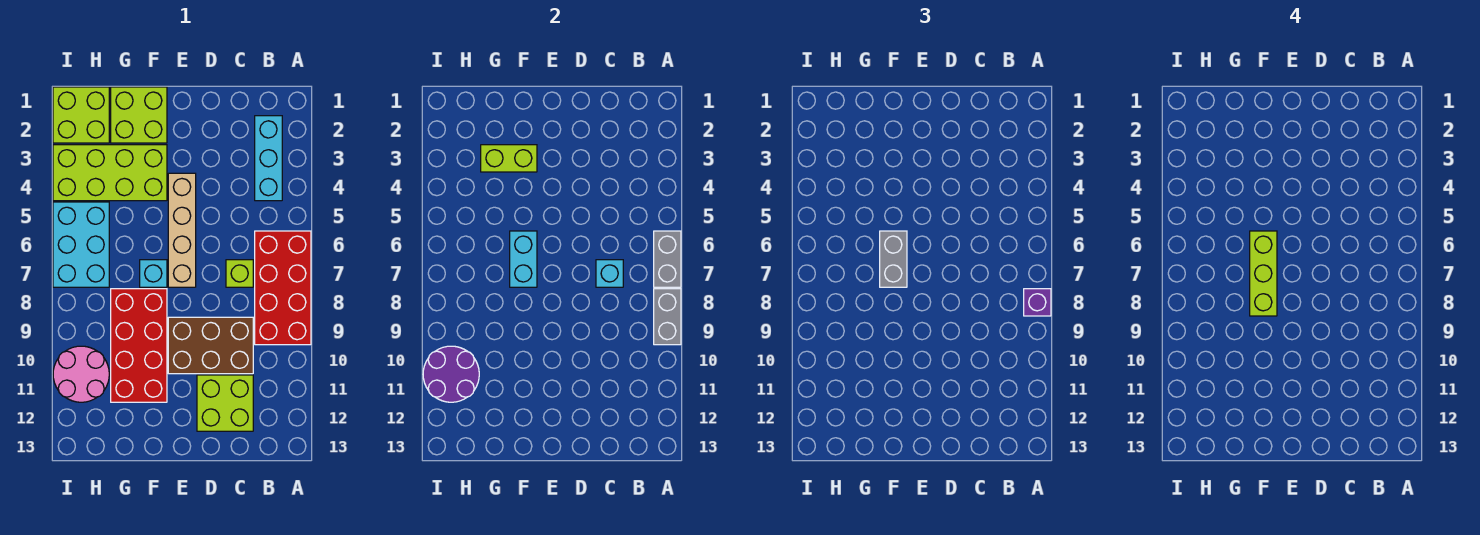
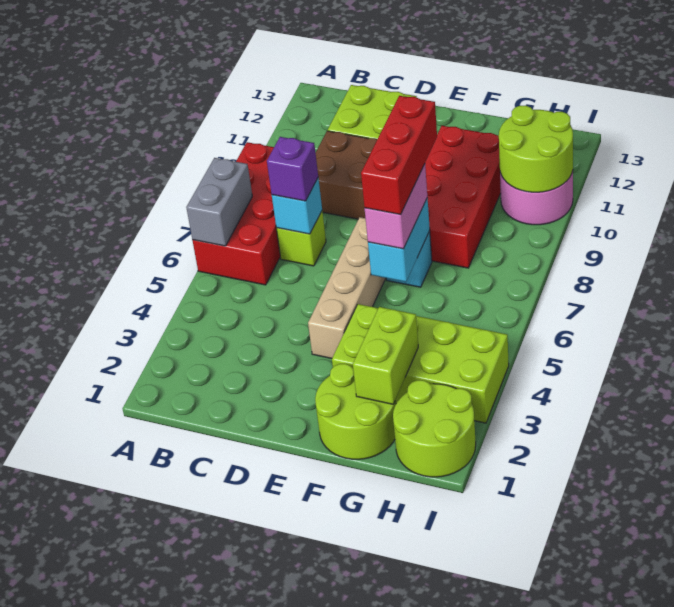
grey brick A8:A9 level 2 -> none
purple brick A8 level 3 -> purple brick C7 level 3
cyan brick B2:B4 level 1 -> none
lime brick F1:G2 level 1 -> lime round brick F1:G2 level 1
lime brick F3:G3 level 2 -> lime brick G2:G3 level 2
grey brick F6:F7 level 3 -> pink brick F6:F7 level 3
lime brick F6:F8 level 4 -> red brick F6:F8 level 4
lime brick H1:I2 level 1 -> lime round brick H1:I2 level 1
cyan brick H5:I7 level 1 -> none
purple round brick H10:I11 level 2 -> lime round brick H10:I11 level 2

